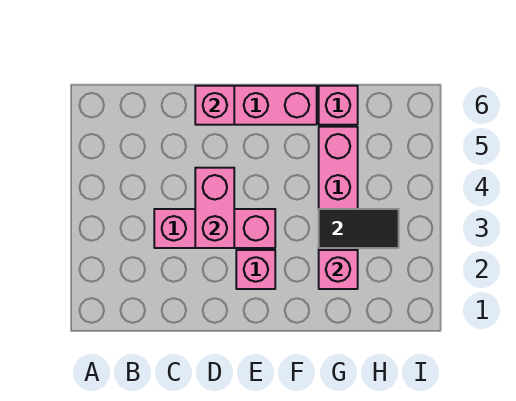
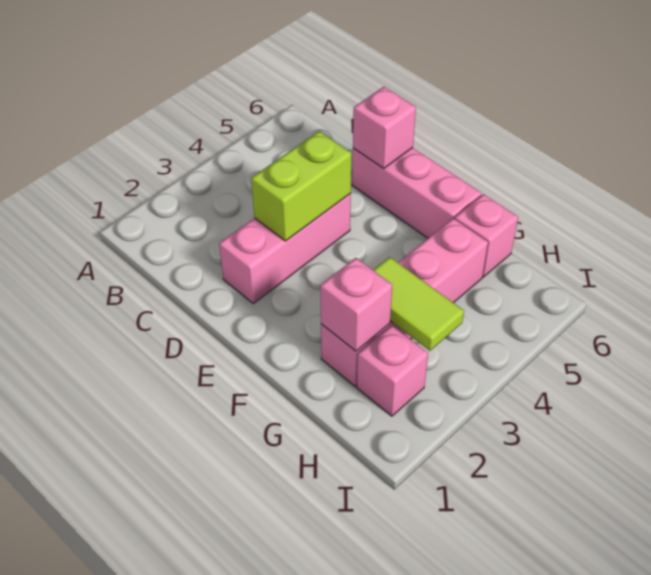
pink brick C3:E3 level 1 -> pink brick D2:D4 level 1
pink brick D3:D4 level 2 -> lime brick D3:D4 level 2
pink brick E2 level 1 -> pink brick H2 level 1
black tile G3:H3 level 2 -> lime tile G3:H3 level 2

